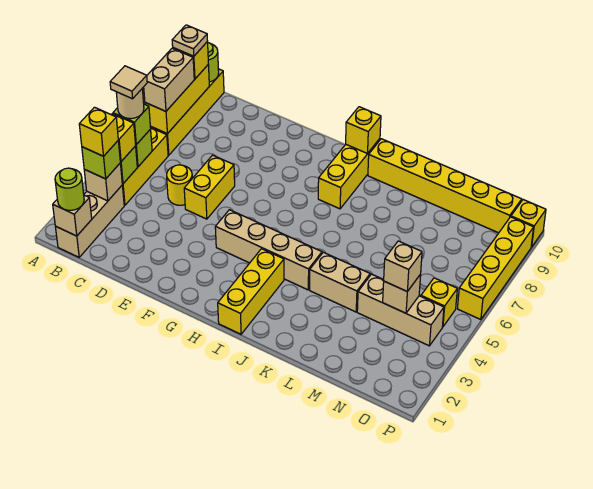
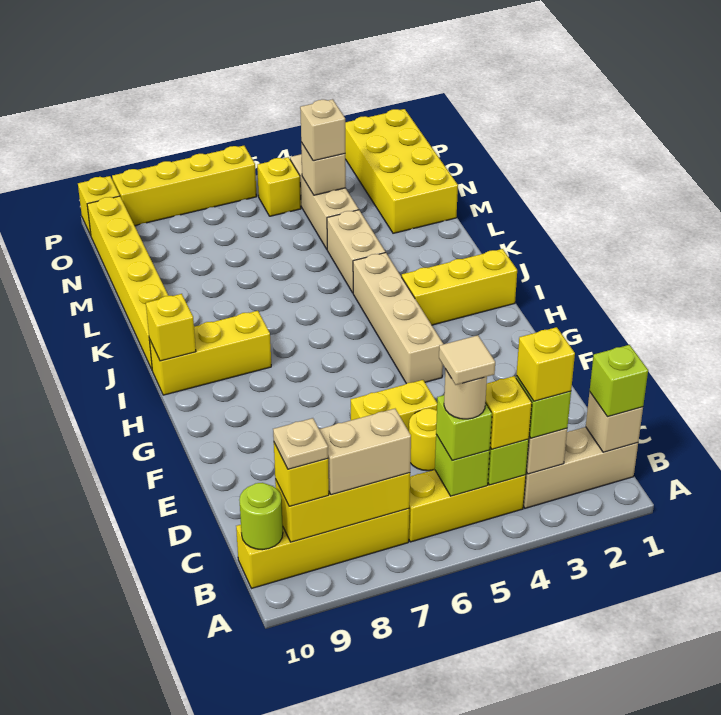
lime round brick B1 level 3 -> lime brick B1 level 3
none -> yellow brick M1:P2 level 1

